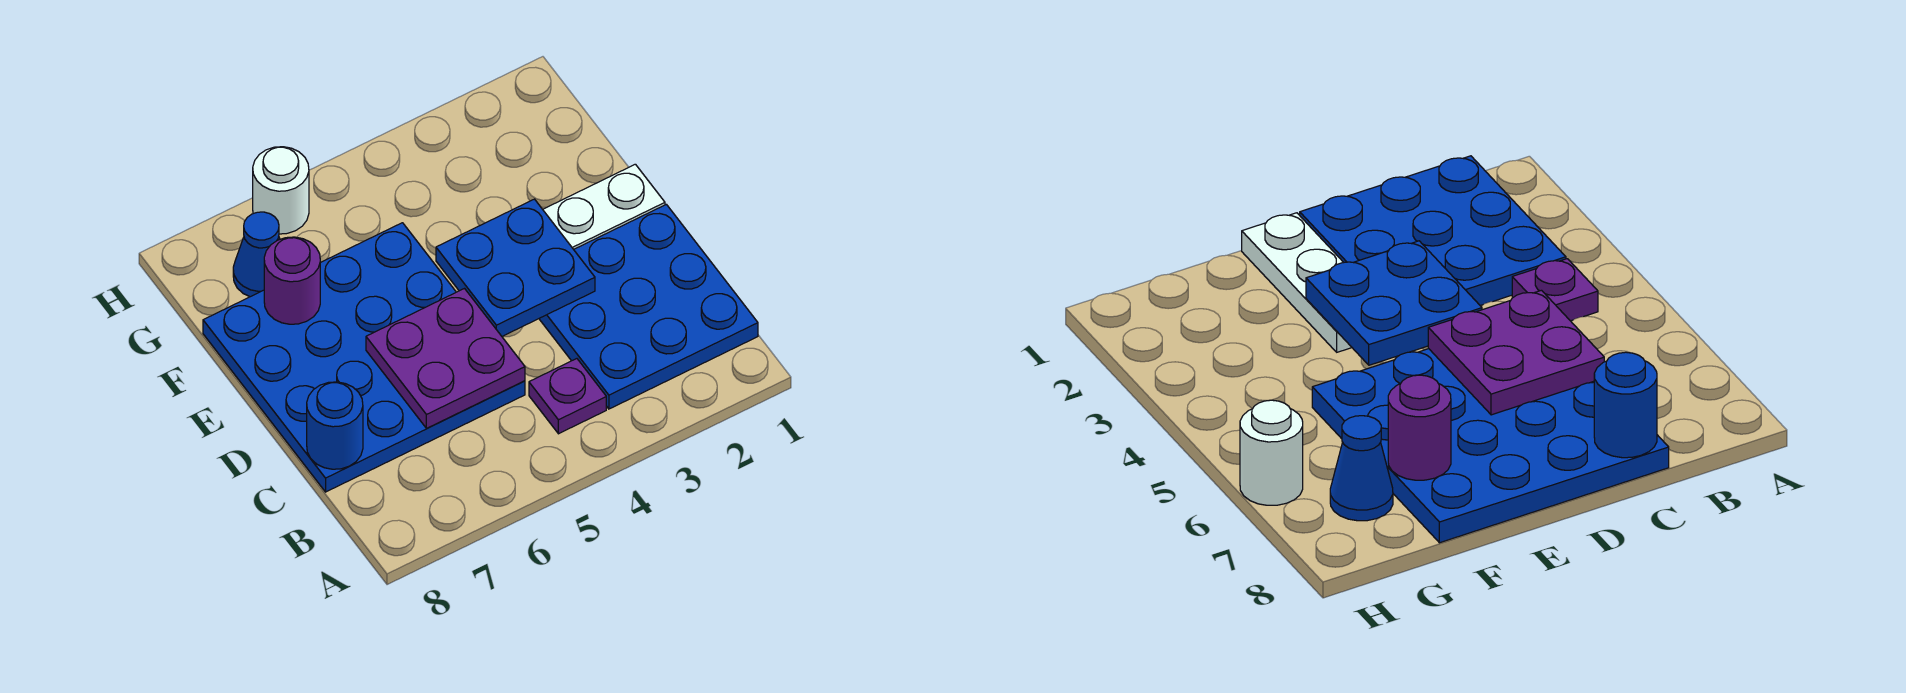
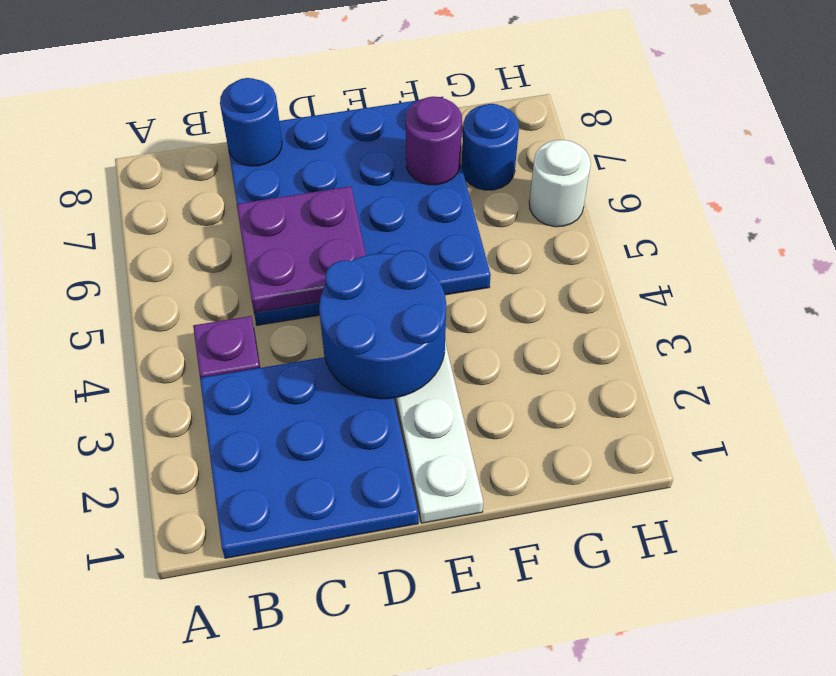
blue plate D3:E4 level 2 -> blue round brick D3:E4 level 2
blue cone G7 level 1 -> blue round brick G7 level 1

